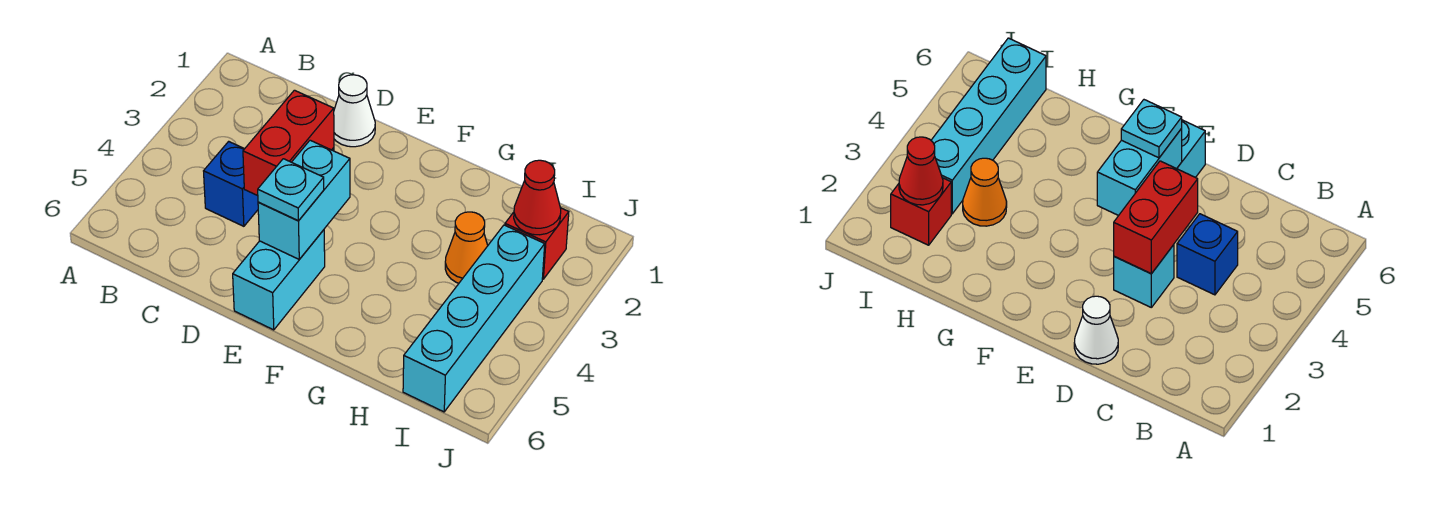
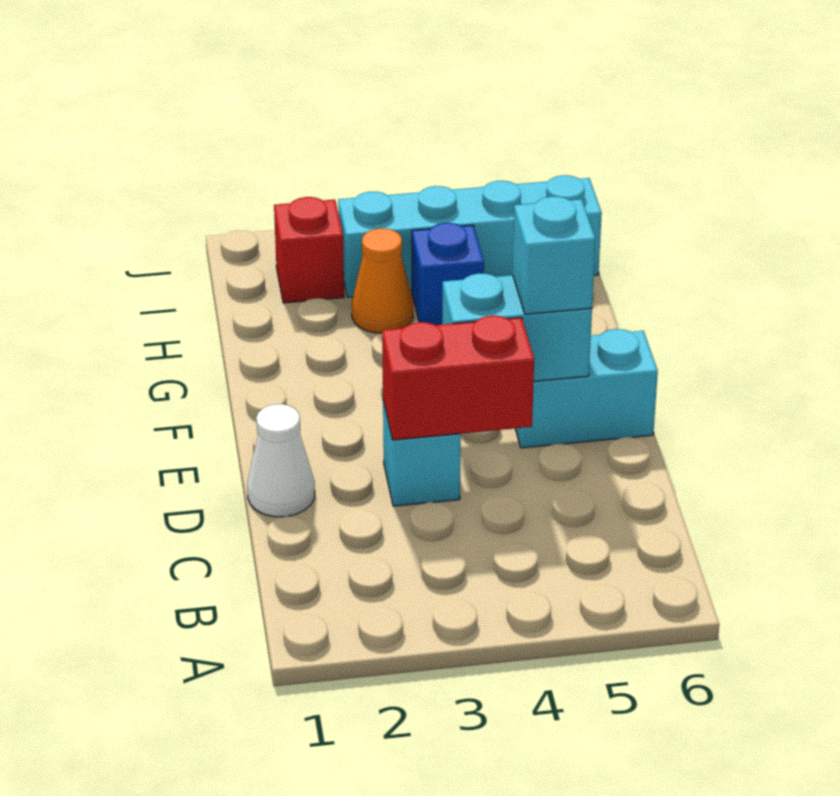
blue brick C4 level 1 -> blue brick H4 level 1
cyan plate E5 level 3 -> cyan brick E5 level 3
red cone I2 level 2 -> none

